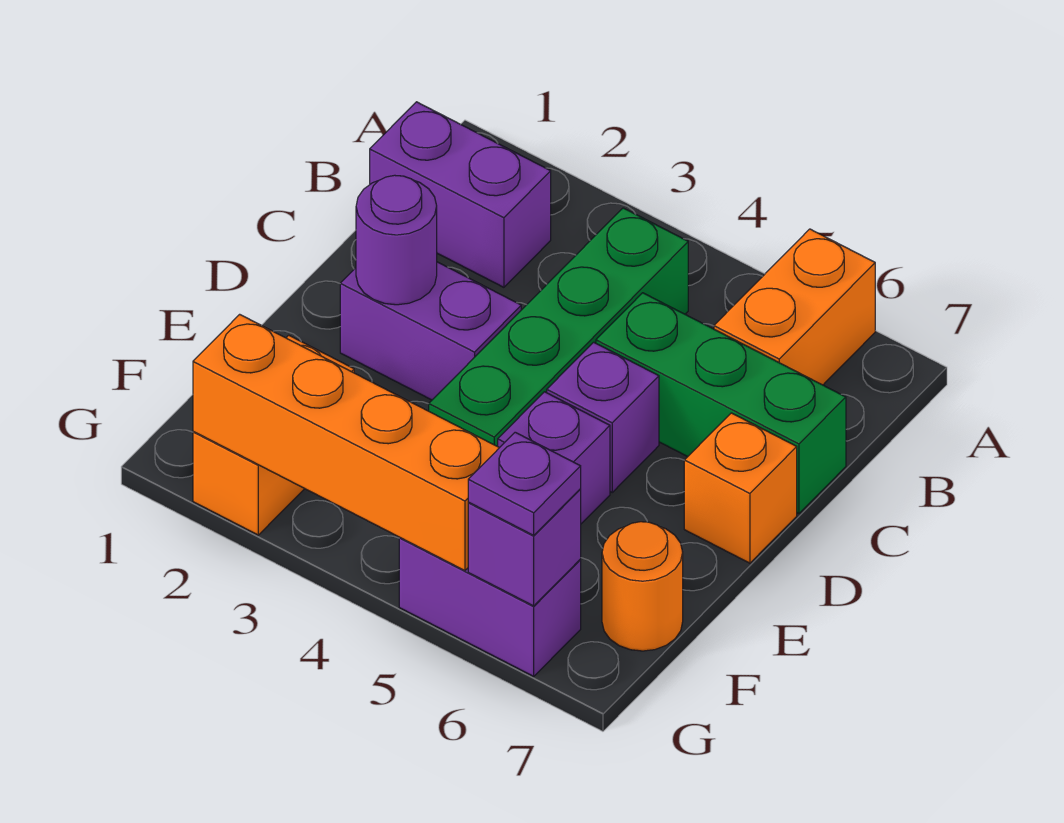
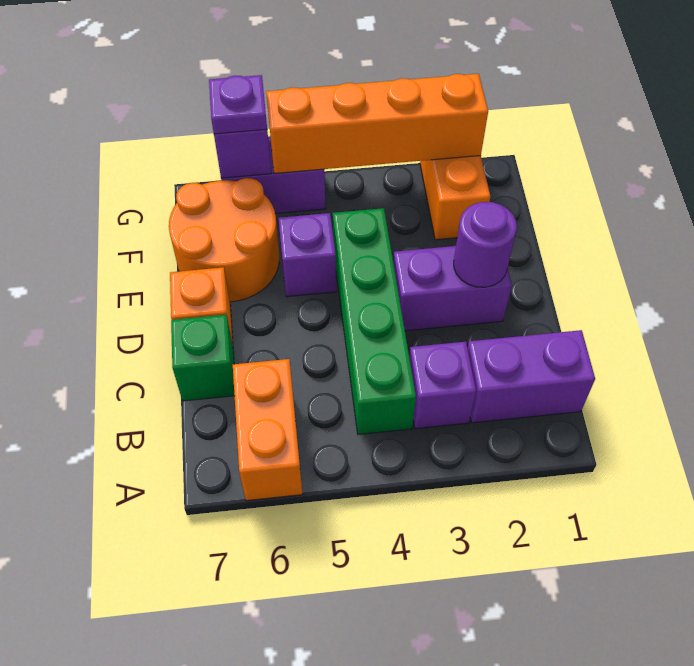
green brick C5:C7 level 1 -> green brick C7 level 1
purple brick D5 level 1 -> purple brick B3 level 1
orange round brick F7 level 1 -> orange round brick E6:F7 level 1

